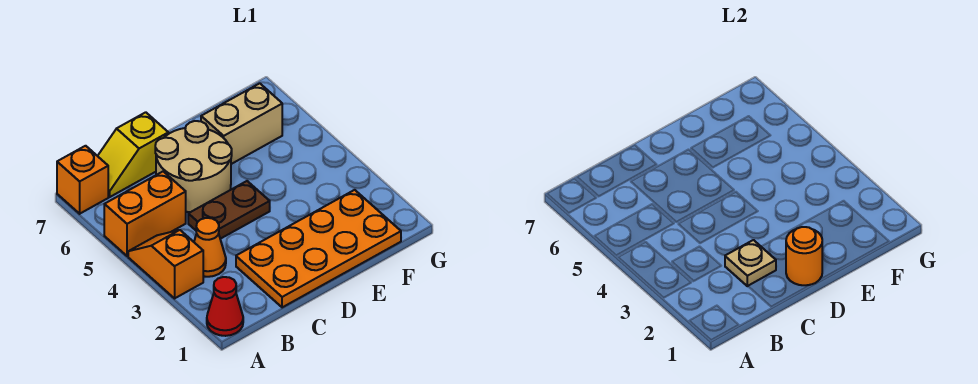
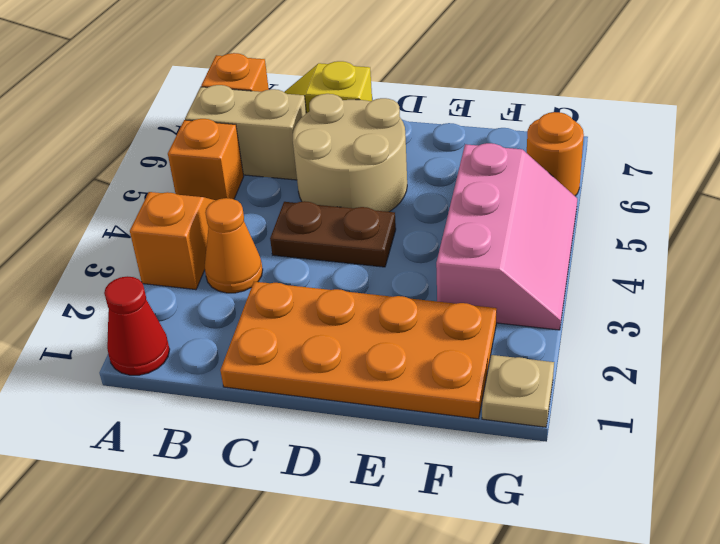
orange brick A5:B5 level 1 -> orange brick A5 level 1
tan plate C2 level 2 -> tan plate G1 level 1
orange round brick D1 level 2 -> orange round brick G6 level 1
tan brick E6:F6 level 1 -> tan brick A6:B6 level 1
none -> pink slope F3:G5 level 1 top F

